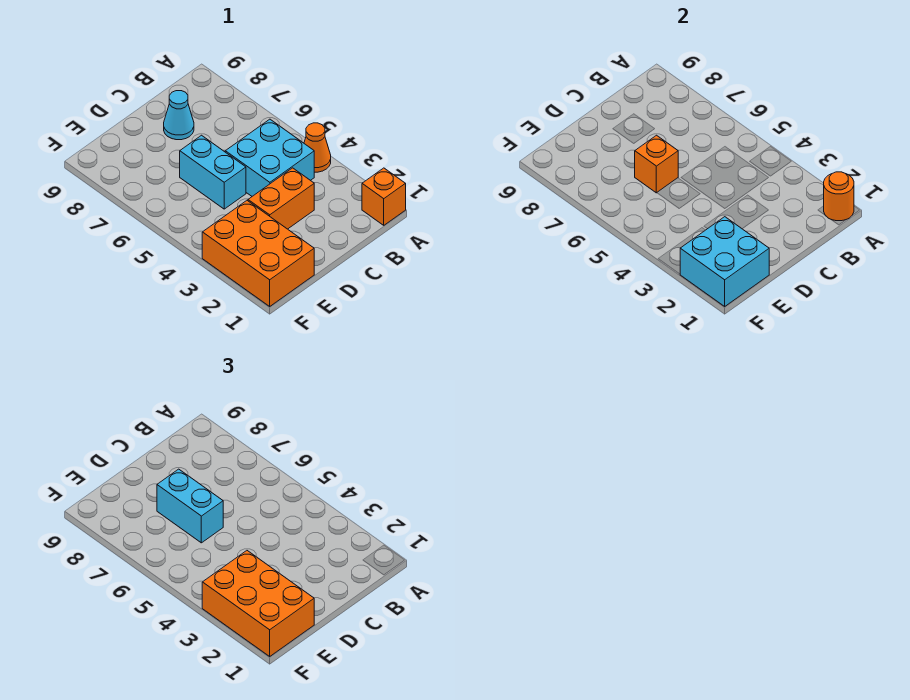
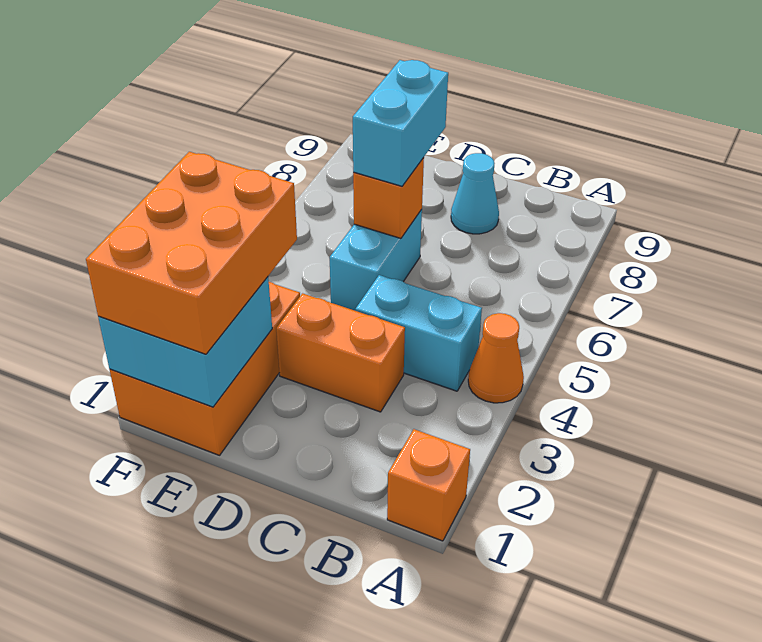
orange round brick A1 level 2 -> none
cyan brick B4:C5 level 1 -> cyan brick B4:C4 level 1

